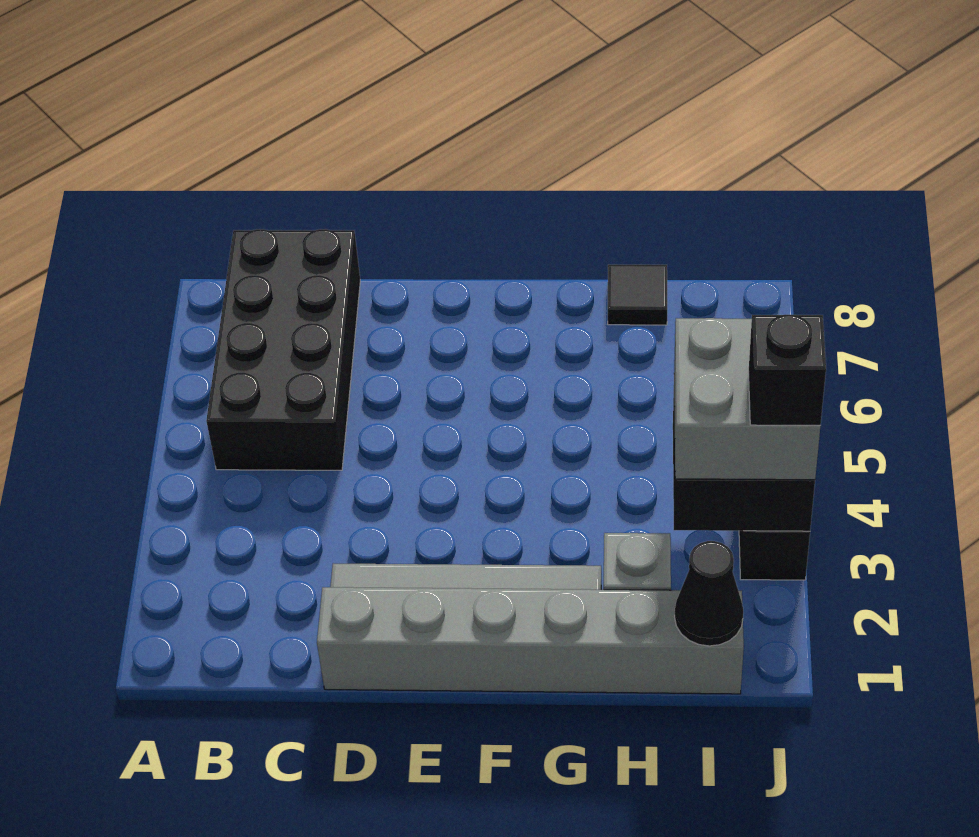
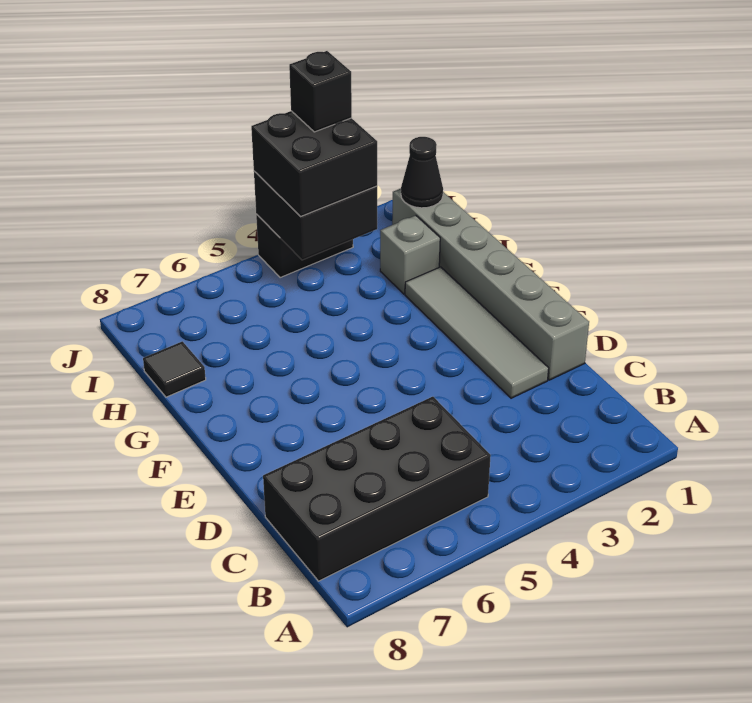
grey brick I3:J4 level 3 -> black brick I3:J4 level 3

